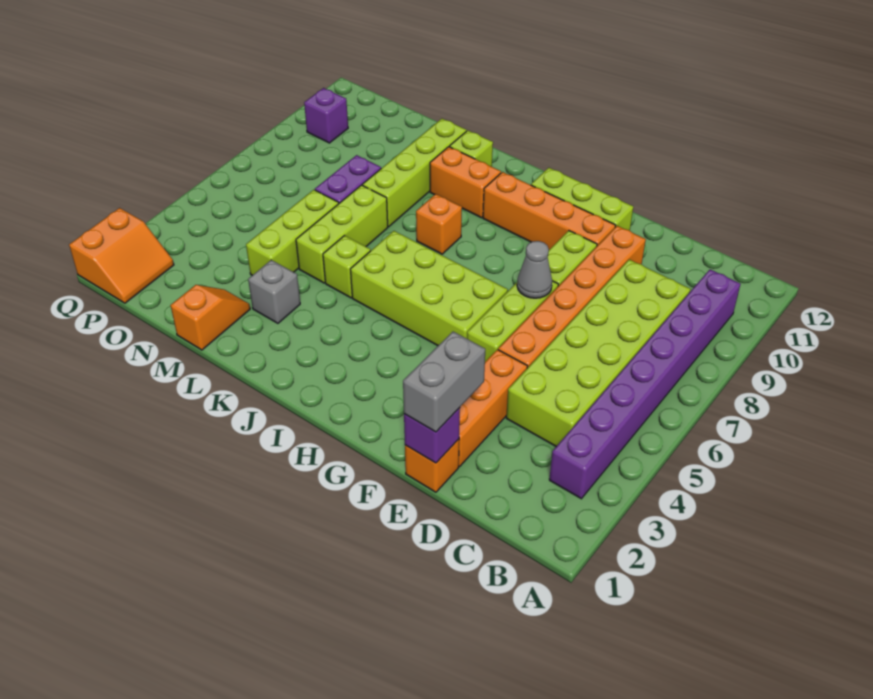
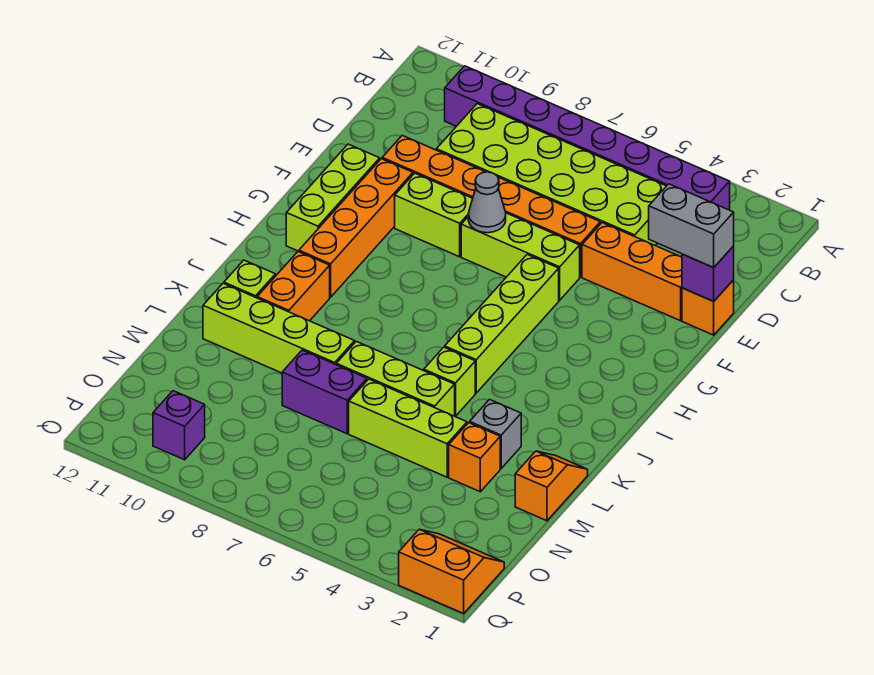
lime brick G5:J6 level 1 -> lime brick G5:J5 level 1
orange brick J8 level 1 -> orange brick M3 level 1
orange slope M1:M2 level 1 top 1 -> orange slope L1:M1 level 1 top M

